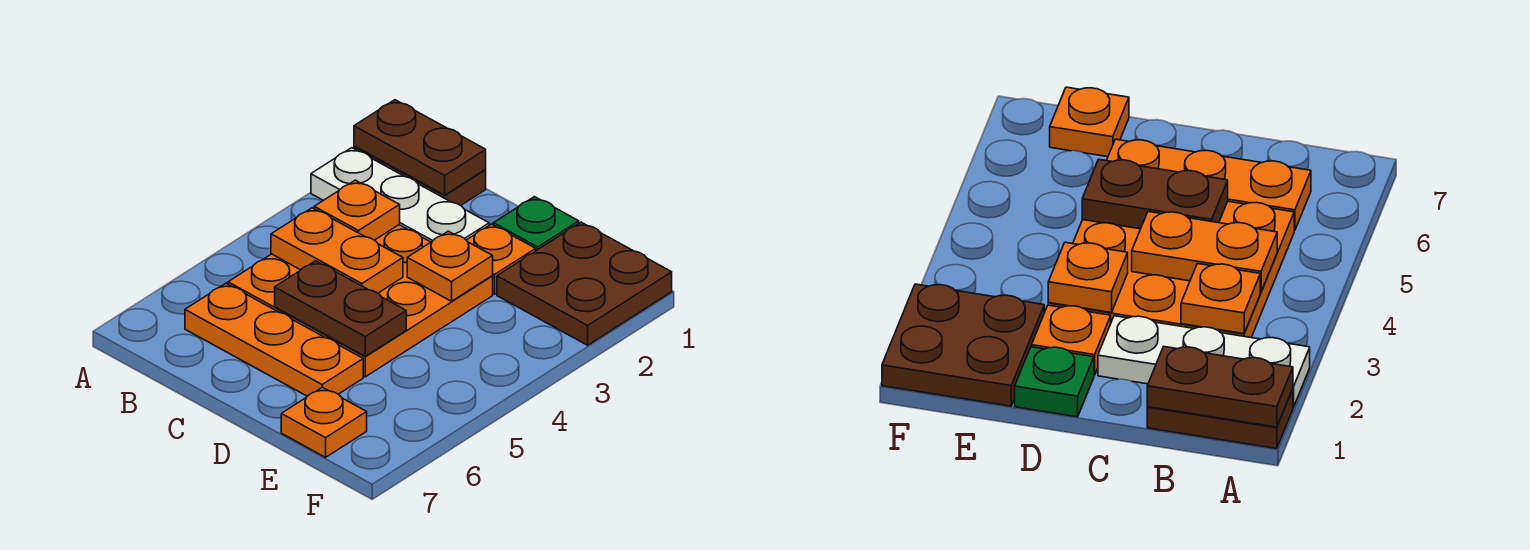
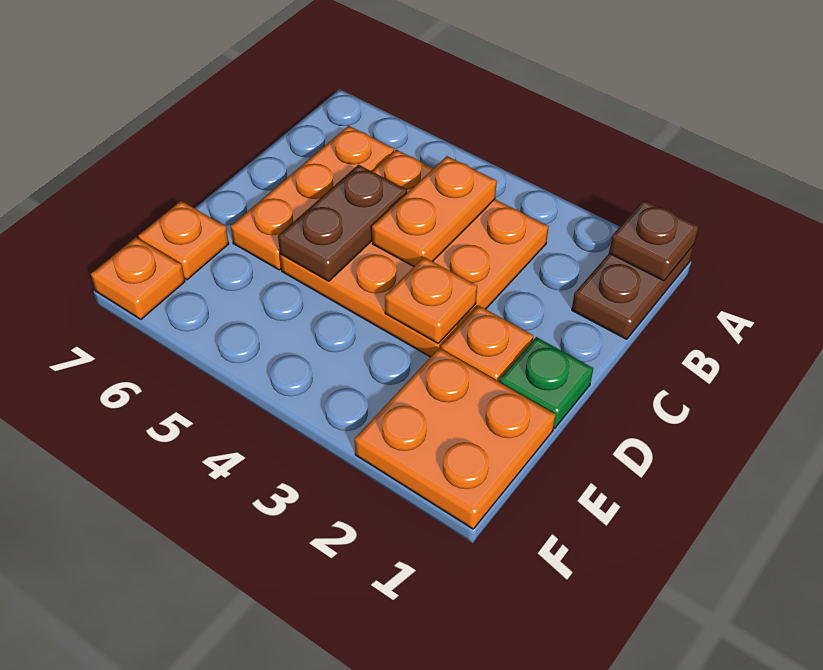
brown plate A1:B1 level 2 -> brown plate A1 level 2
white plate A2:C2 level 1 -> none
orange plate B3 level 2 -> orange plate F7 level 1
brown plate E1:F2 level 1 -> orange plate E1:F2 level 1

